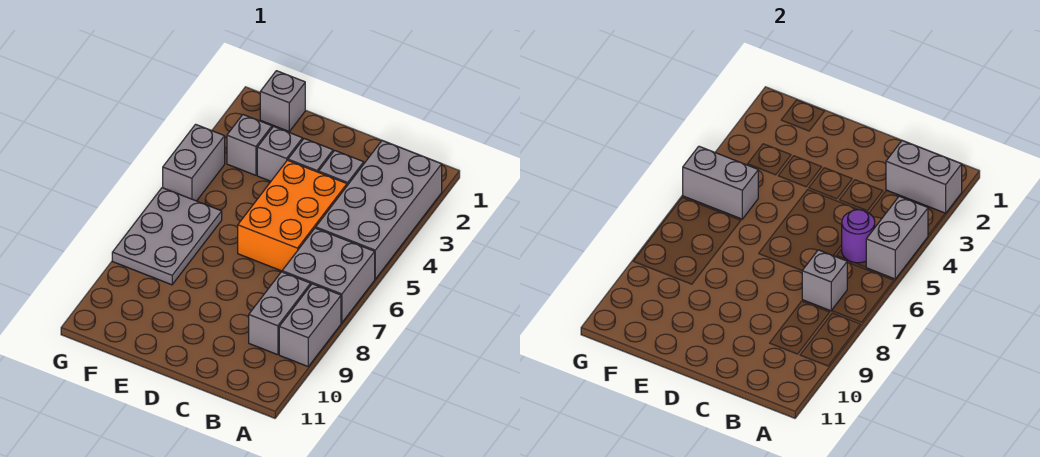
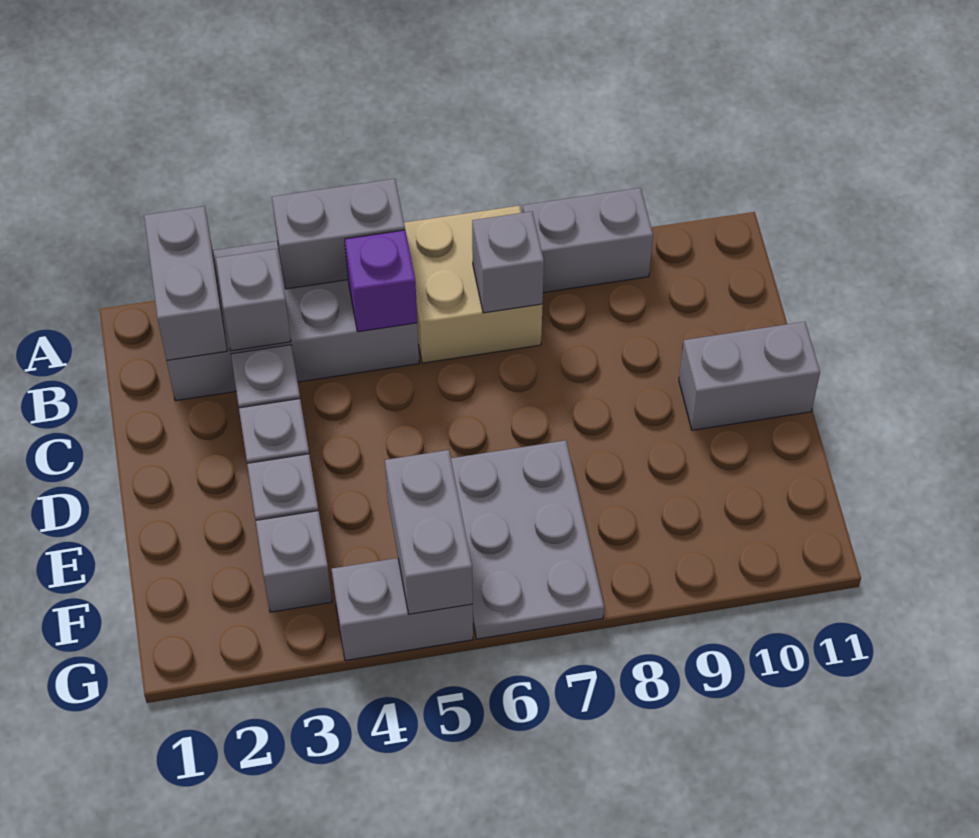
grey brick A6:B7 level 1 -> tan brick A6:B7 level 1
purple round brick B5 level 2 -> purple brick B5 level 2
grey brick B8:B9 level 1 -> grey brick D10:D11 level 1
orange brick C4:D6 level 1 -> none
grey brick F1 level 1 -> grey brick B3 level 2
grey plate F6:G8 level 1 -> grey plate E6:G7 level 1

